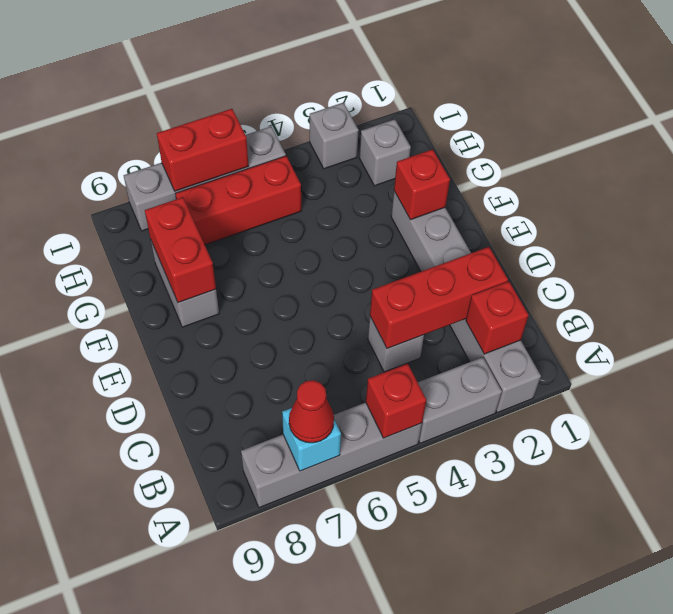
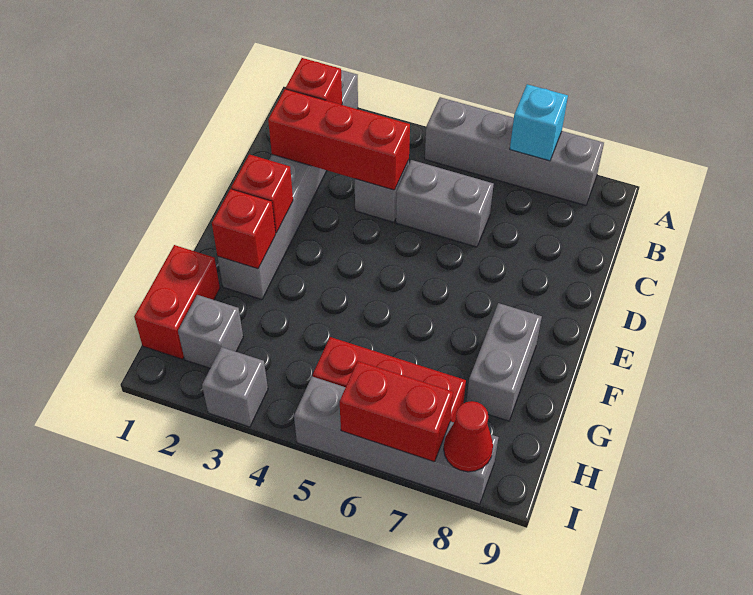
grey brick A3:A4 level 1 -> grey brick C5:C6 level 1
red brick A5 level 2 -> red brick E2 level 2
red cone A7 level 3 -> red cone I8 level 2
red brick F8:G8 level 2 -> red brick G1:H1 level 1

